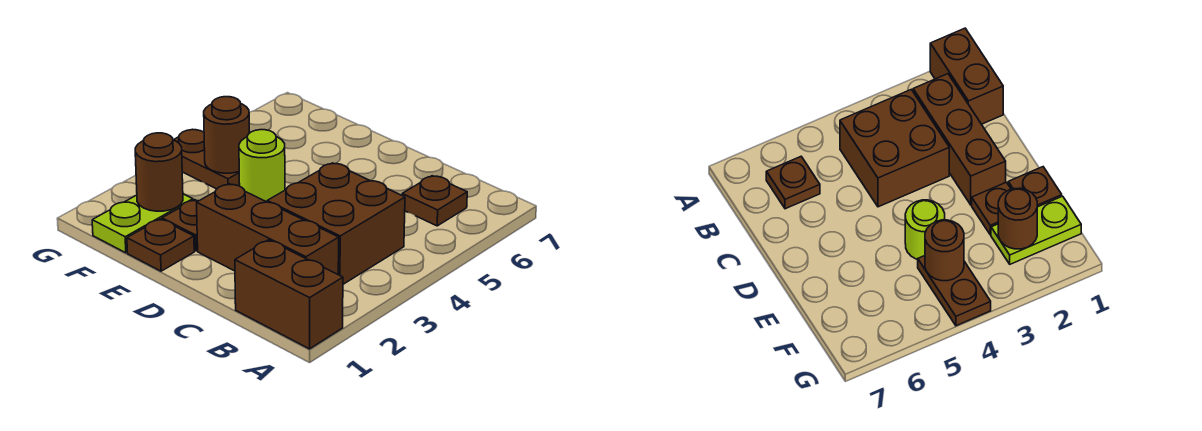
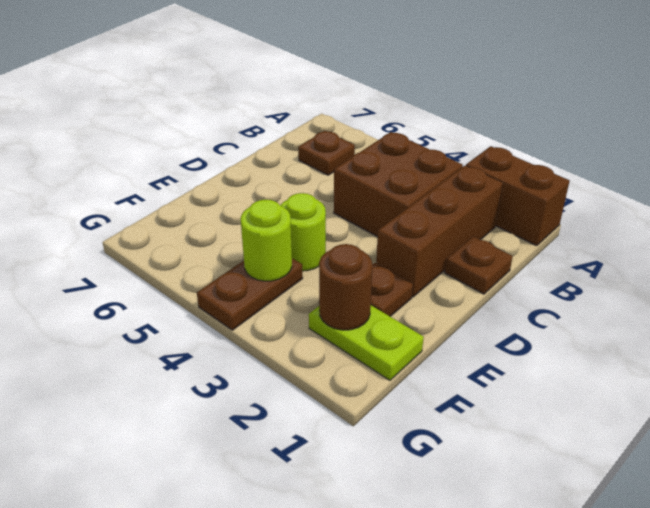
brown brick A1:B1 level 1 -> brown brick A1:A2 level 1
brown plate E1 level 1 -> brown plate C1 level 1
brown round brick F4 level 2 -> lime round brick F4 level 2

